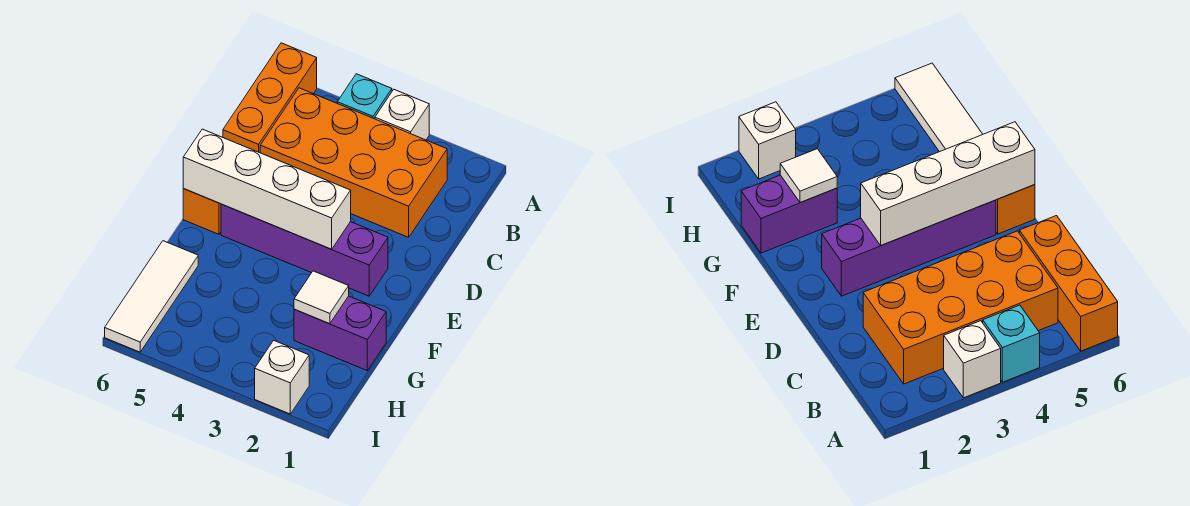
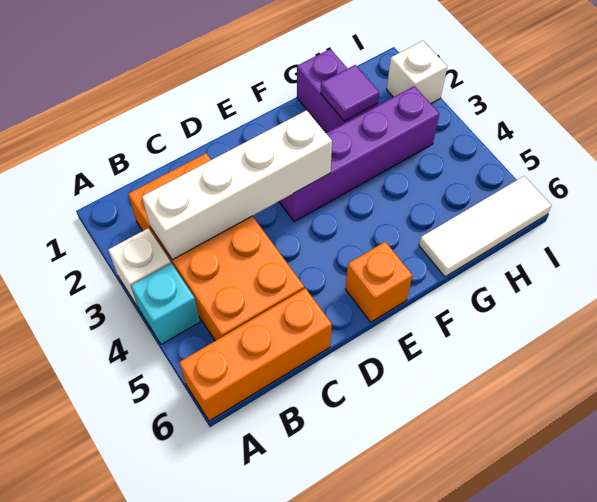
purple brick E2:E5 level 1 -> purple brick E3:H3 level 1
white brick E3:E6 level 2 -> white brick B3:E3 level 2
white tile G2 level 2 -> purple tile G2 level 2

